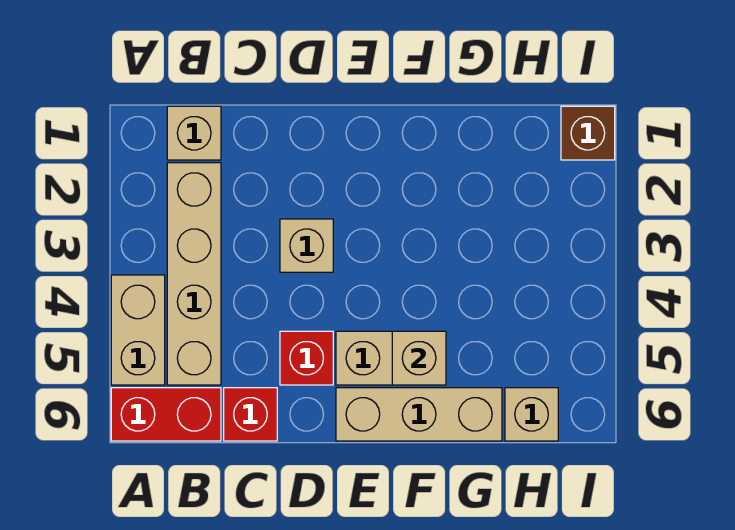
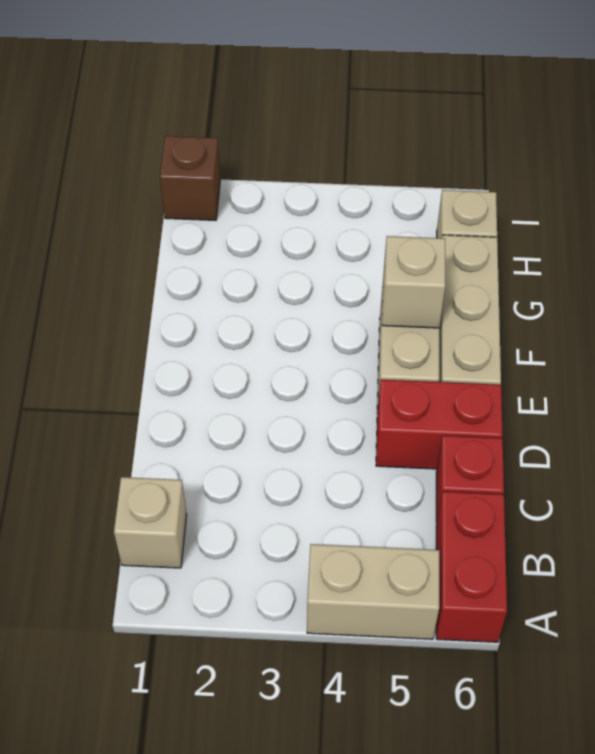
tan brick B2:B5 level 1 -> none
tan brick D3 level 1 -> none
red brick D5 level 1 -> red brick D5:D6 level 1

